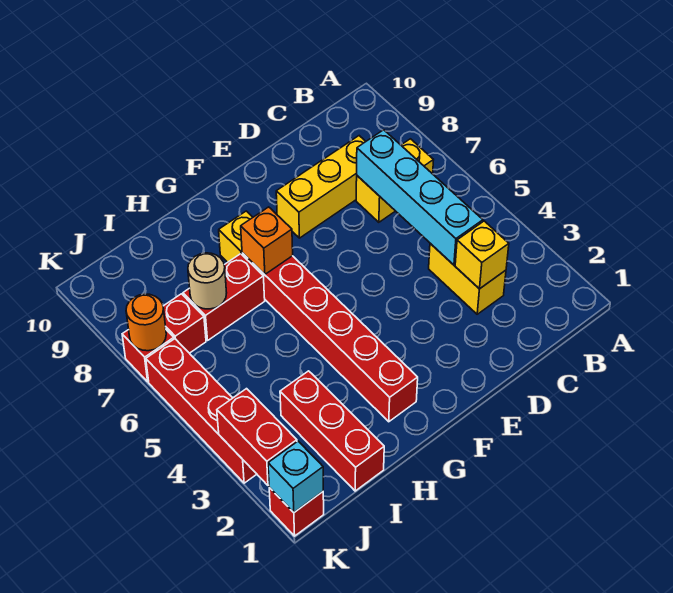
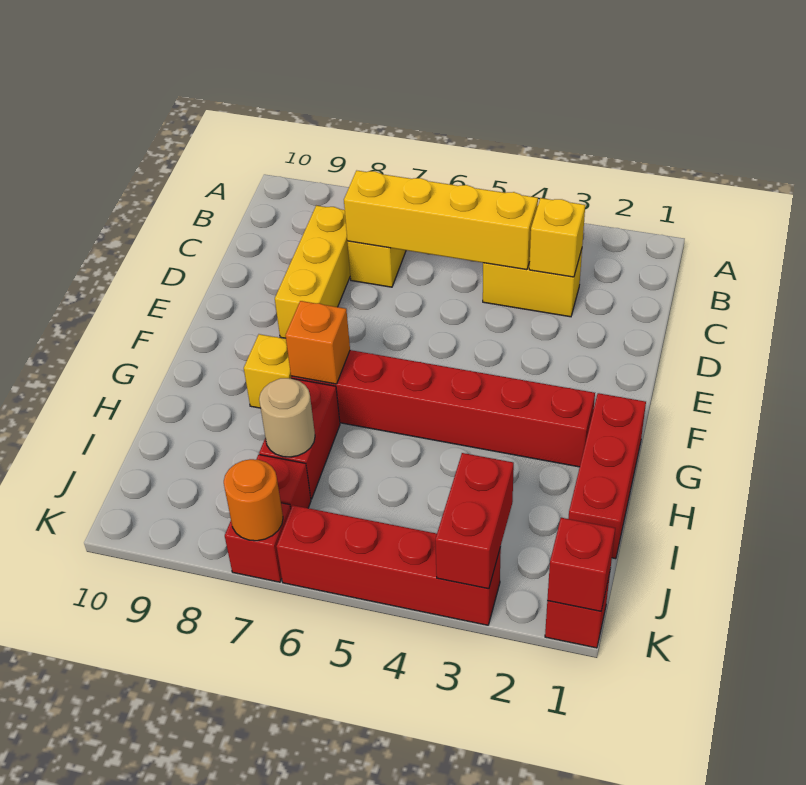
cyan brick C4:C7 level 2 -> yellow brick C4:C7 level 2
red brick I1:I3 level 1 -> red brick G1:I1 level 1
cyan brick K1 level 2 -> red brick K1 level 2
red brick K2:K3 level 2 -> red brick J3:K3 level 2

